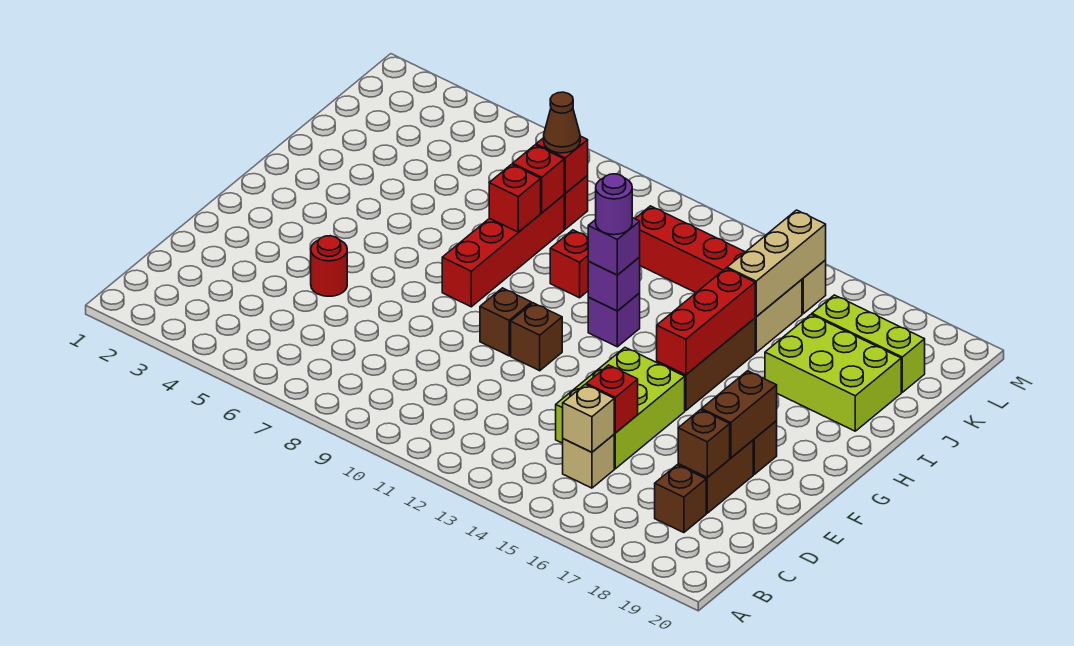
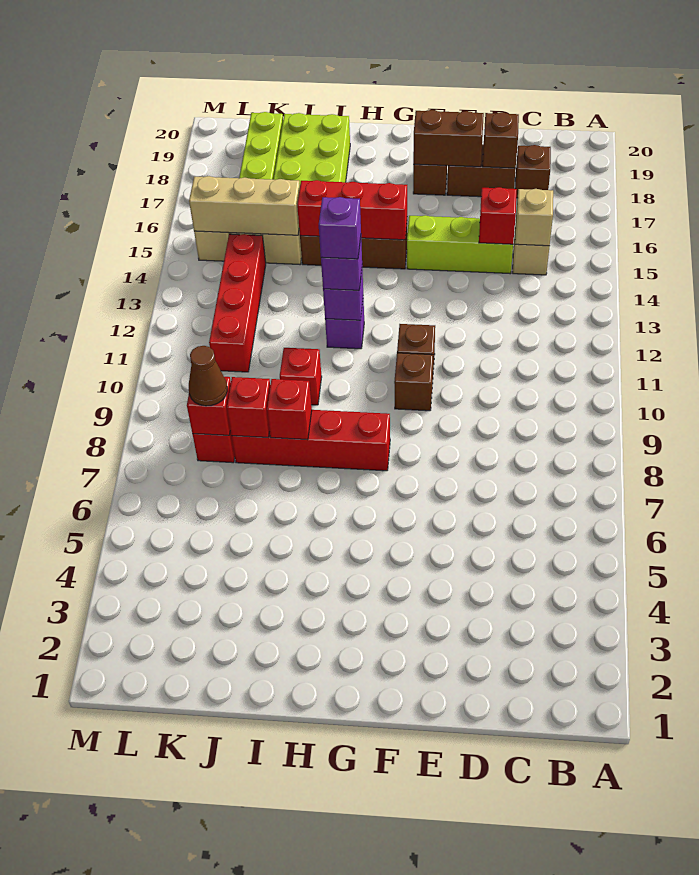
lime brick D14:F15 level 1 -> lime brick D15:F15 level 1
red round brick E5 level 1 -> none
purple round brick H12 level 4 -> purple brick H12 level 4

